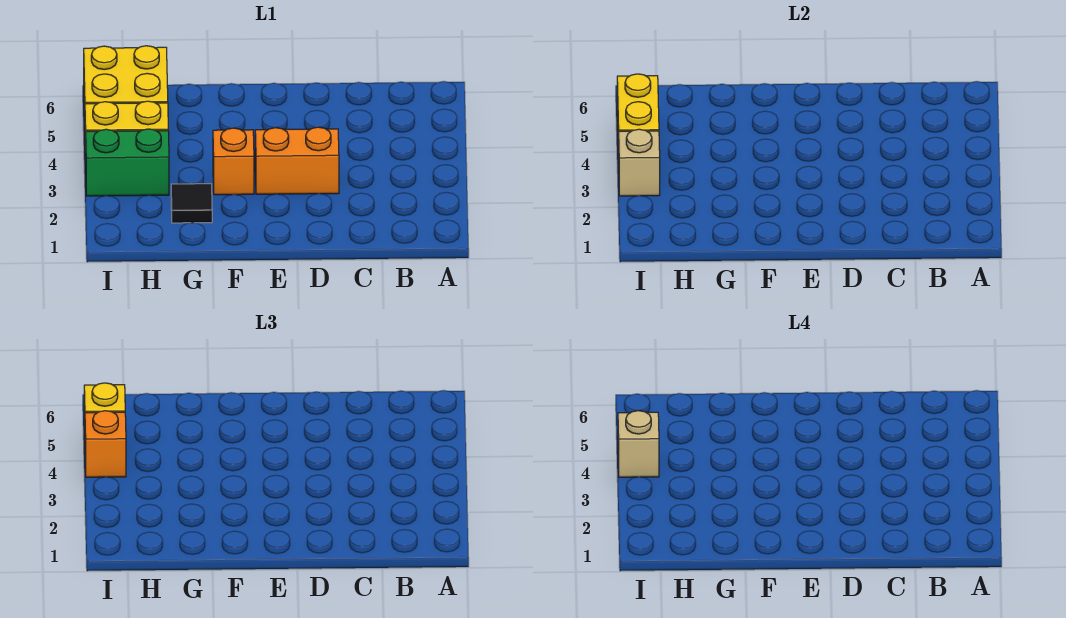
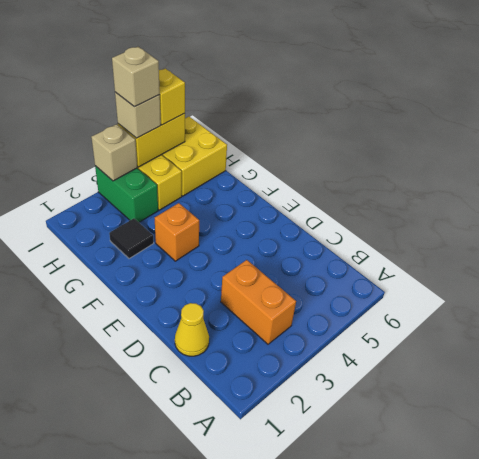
none -> yellow cone C1 level 1
orange brick D3:E3 level 1 -> orange brick B3:C3 level 1
orange brick I4 level 3 -> tan brick I4 level 3

